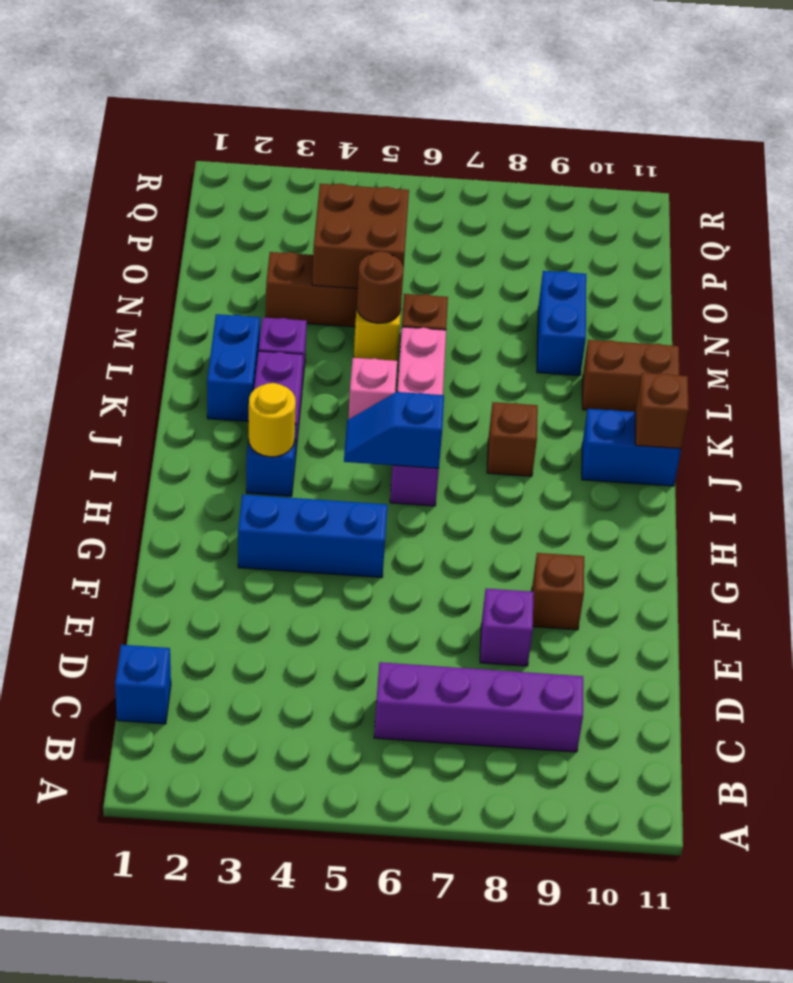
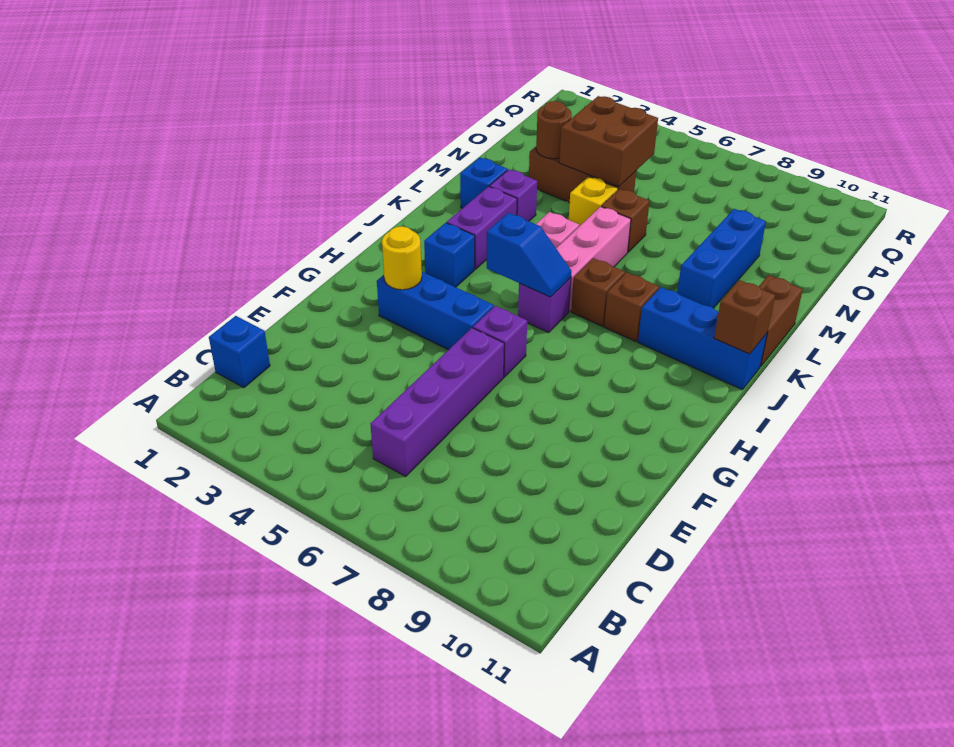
purple brick C6:C9 level 1 -> purple brick C6:F6 level 1
purple brick E8 level 1 -> purple brick G6 level 1
brown brick F9 level 1 -> brown brick J7 level 1
yellow round brick I3 level 2 -> yellow round brick G3 level 2
blue slope I5:I6 level 2 top 6 -> blue slope I5:I6 level 2 top 5
blue brick J10:J11 level 1 -> blue brick J9:J11 level 1
blue brick K2:L2 level 1 -> blue brick L2 level 1
brown brick L10:L11 level 1 -> brown brick K11:L11 level 1
brown round brick M5 level 2 -> brown round brick N3 level 2
blue brick M9:N9 level 1 -> blue brick L9:N9 level 1

